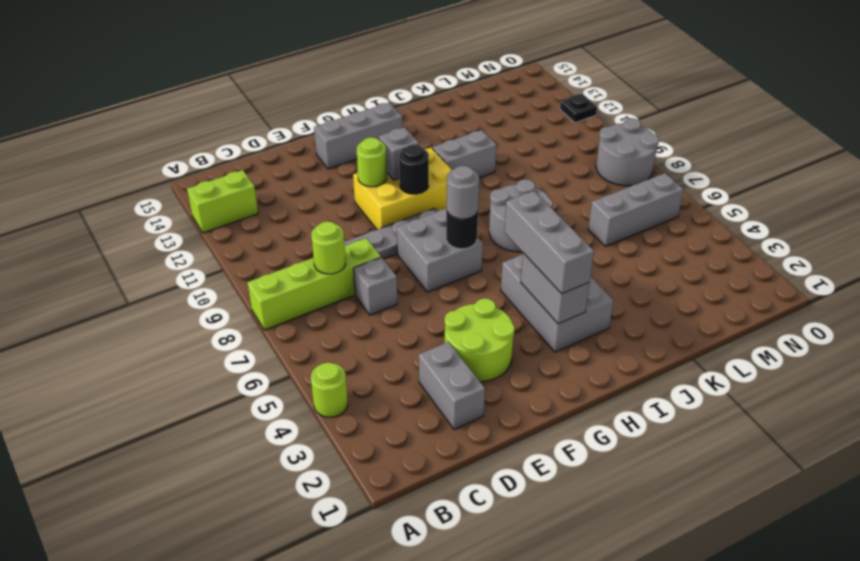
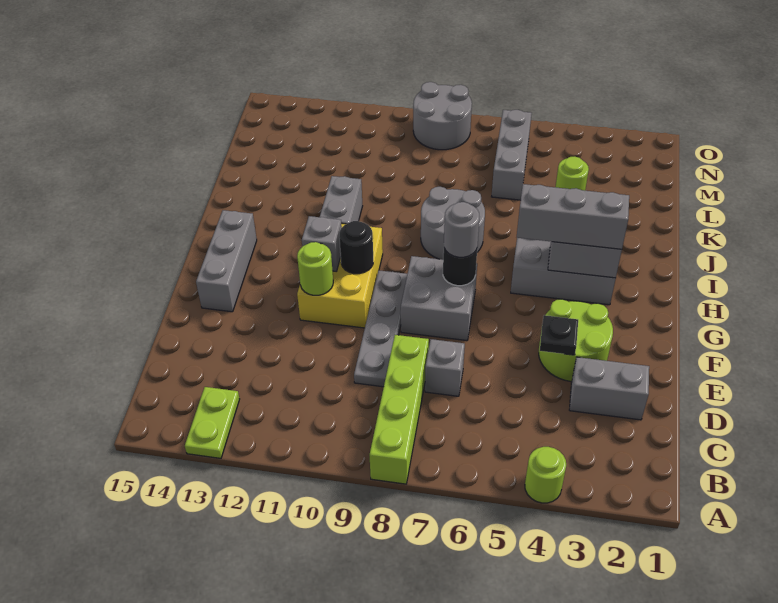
lime brick A13:B13 level 1 -> lime plate A13:B13 level 1
lime round brick C8 level 2 -> lime round brick L4 level 1
black plate O12 level 1 -> black plate E4 level 2

